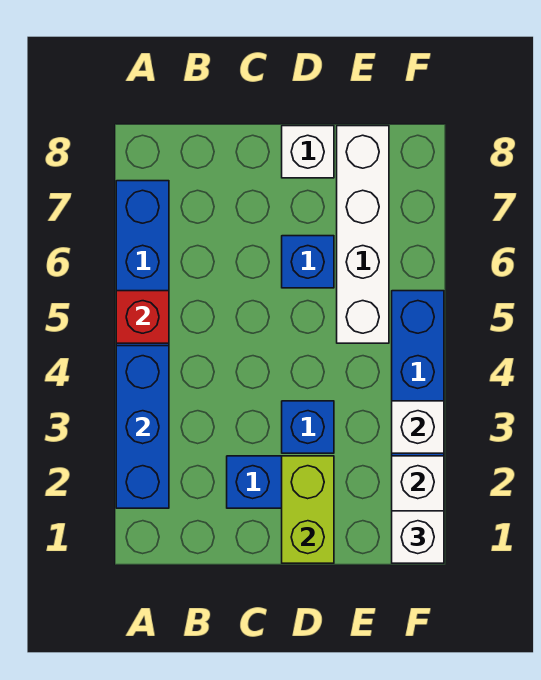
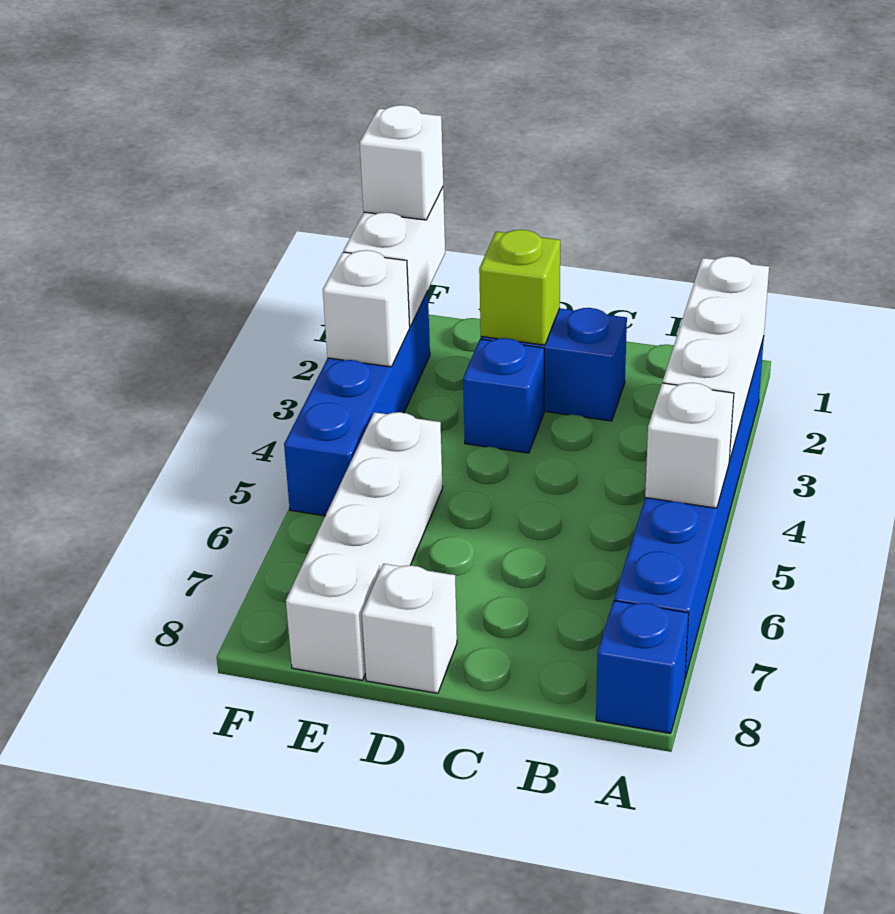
blue brick A2:A4 level 2 -> white brick A2:A4 level 2
red brick A5 level 2 -> white brick A5 level 2
lime brick D1:D2 level 2 -> lime brick D2 level 2
blue brick D6 level 1 -> blue brick A8 level 1

